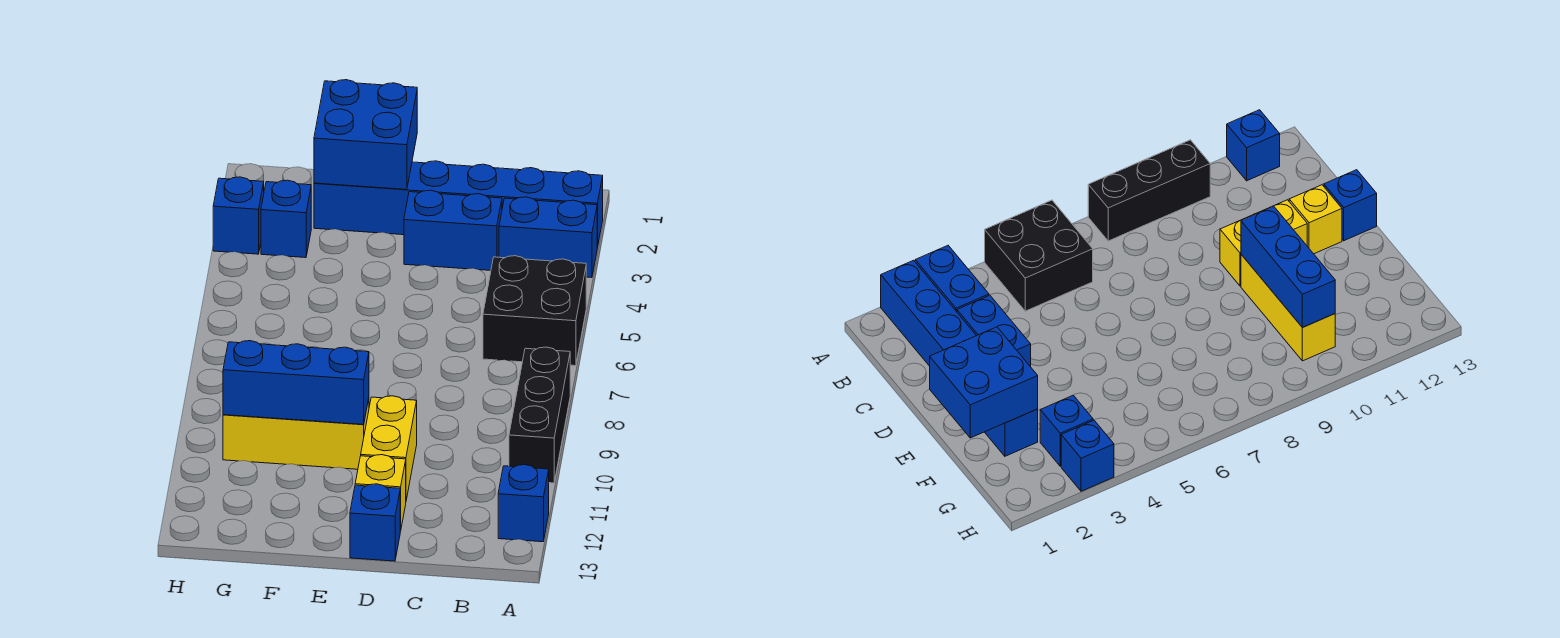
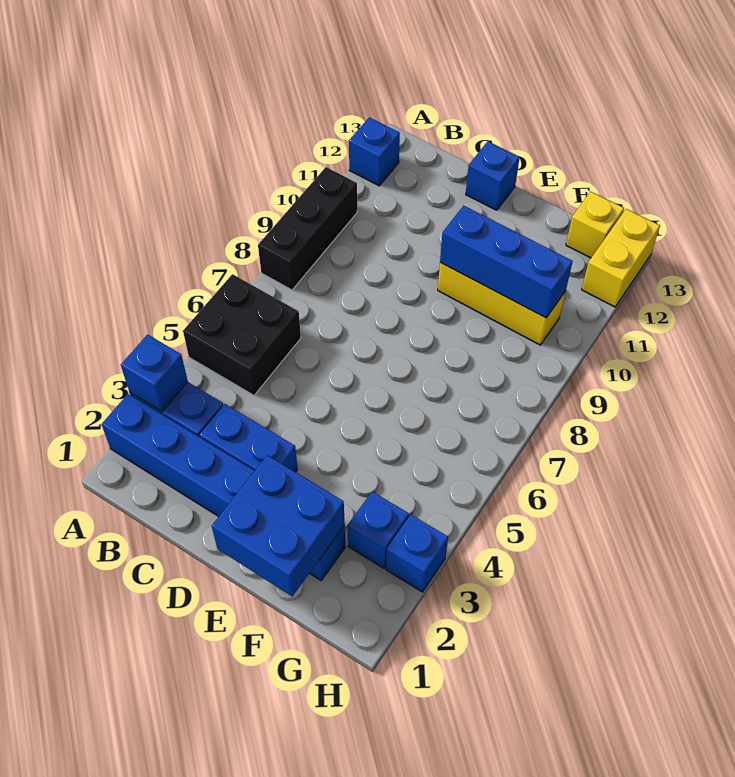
none -> blue brick A3 level 2
yellow brick D10:D11 level 1 -> yellow brick H12:H13 level 1
yellow brick D12 level 1 -> yellow brick G13 level 1

